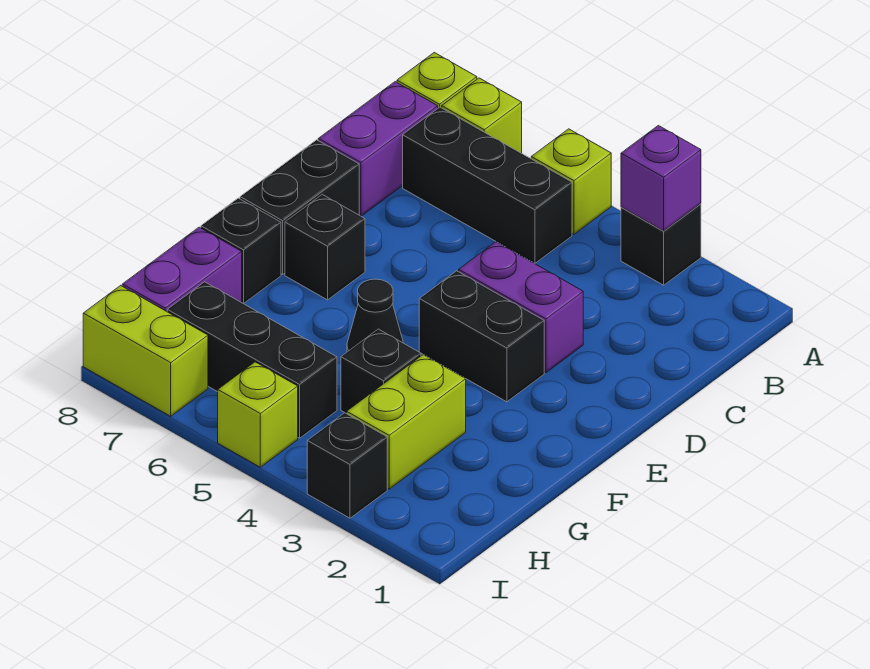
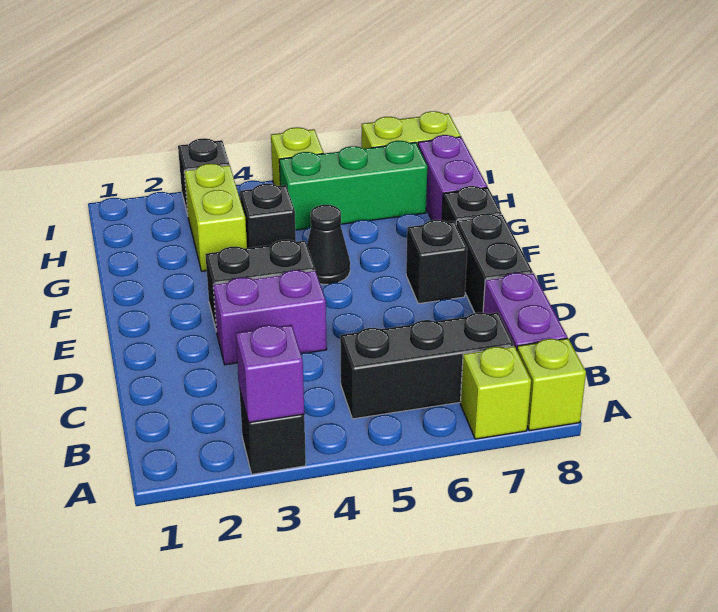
lime brick A5 level 1 -> none
black brick H5:H7 level 1 -> green brick H5:H7 level 1

